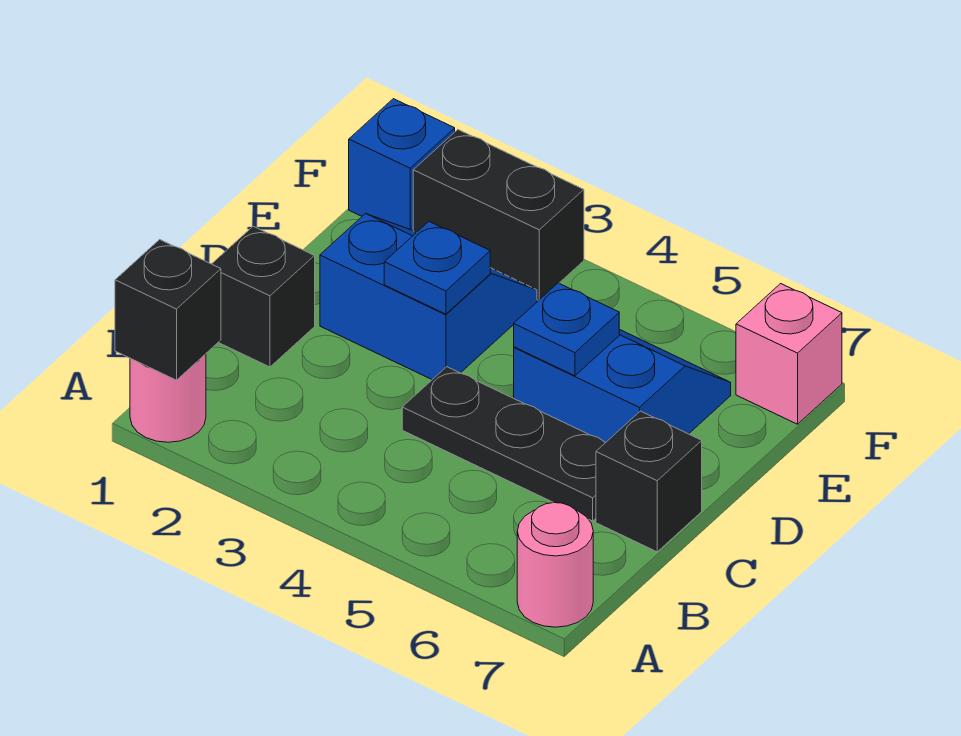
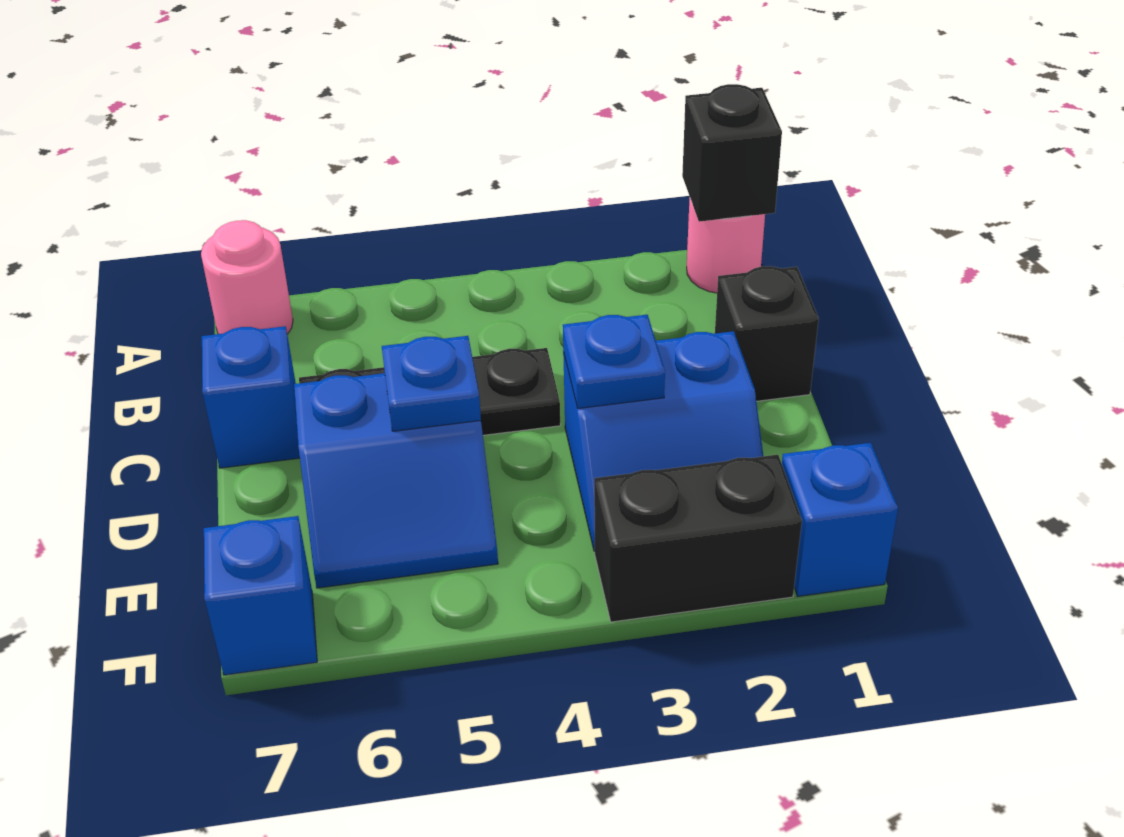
black brick C7 level 1 -> blue brick C7 level 1
pink brick F7 level 1 -> blue brick F7 level 1

